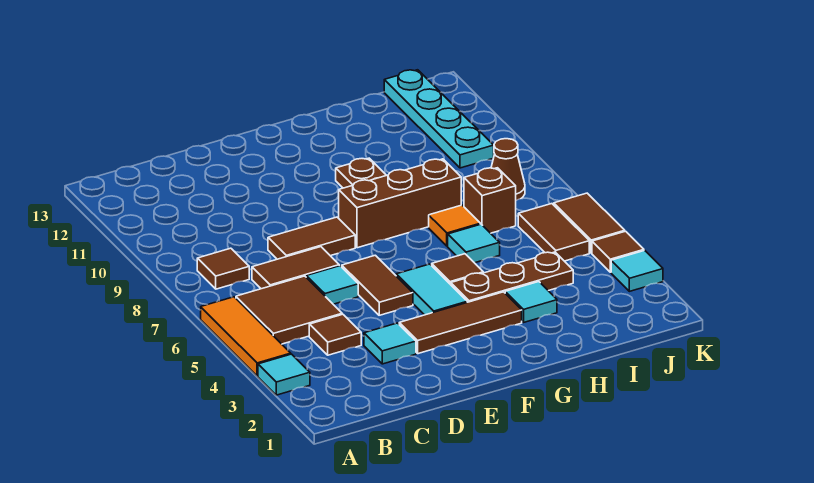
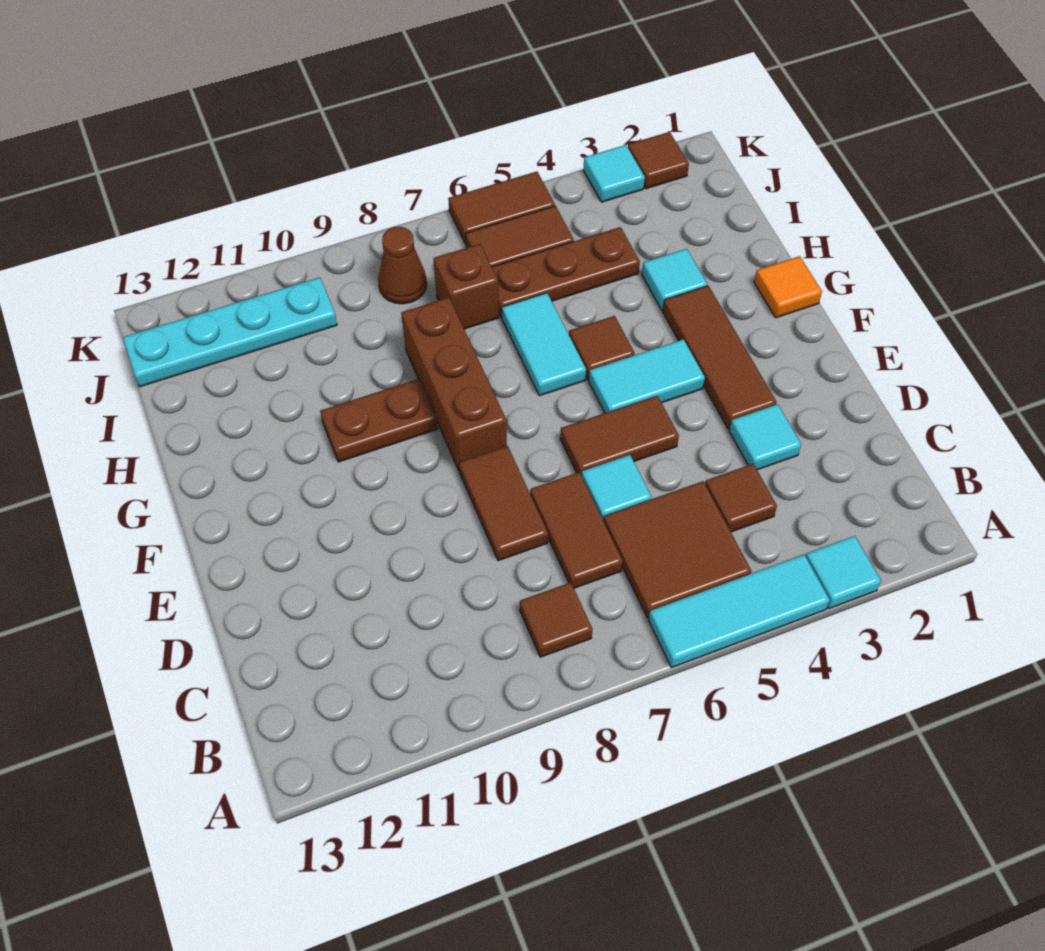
orange tile A4:A6 level 1 -> cyan tile A4:A6 level 1
brown plate G4:I4 level 1 -> brown plate I4:I6 level 1
cyan tile H6 level 1 -> cyan tile G6:H6 level 1
orange tile H7 level 1 -> orange tile G1 level 1
brown tile K4 level 1 -> brown tile K2 level 1

